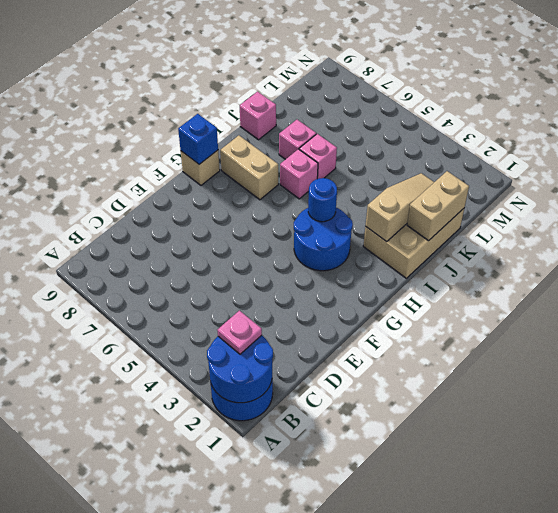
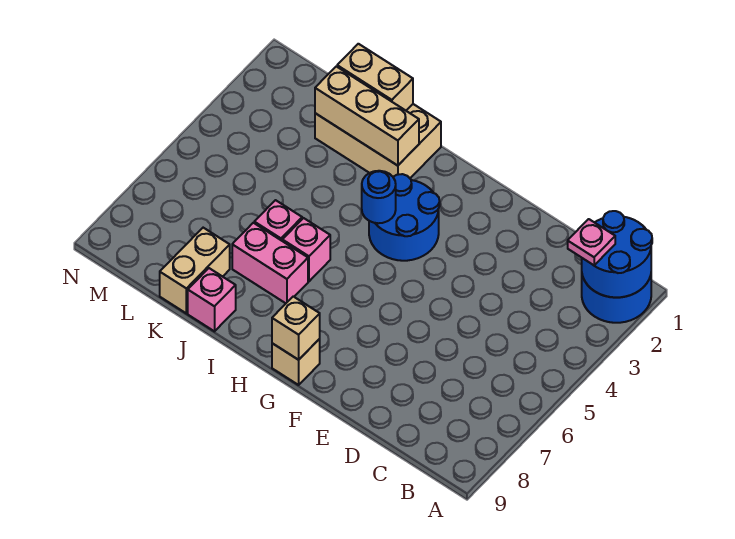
blue brick G9 level 2 -> tan brick G9 level 2
tan brick H7:H8 level 1 -> tan brick K8:K9 level 1
tan slope I2:K2 level 2 top I -> tan brick I2:K2 level 2
pink brick J7 level 1 -> pink brick I7:J7 level 1

